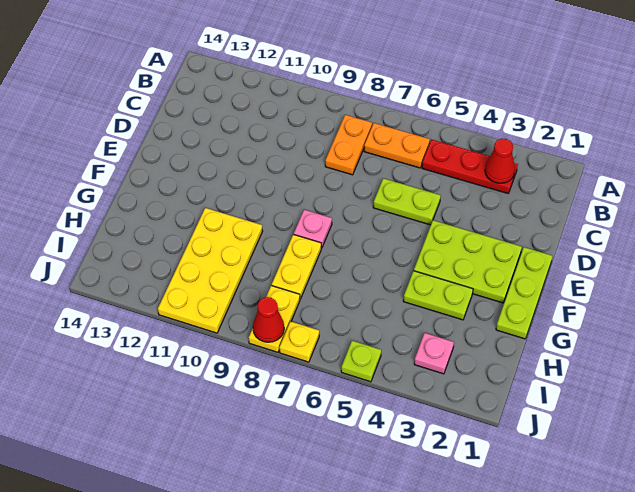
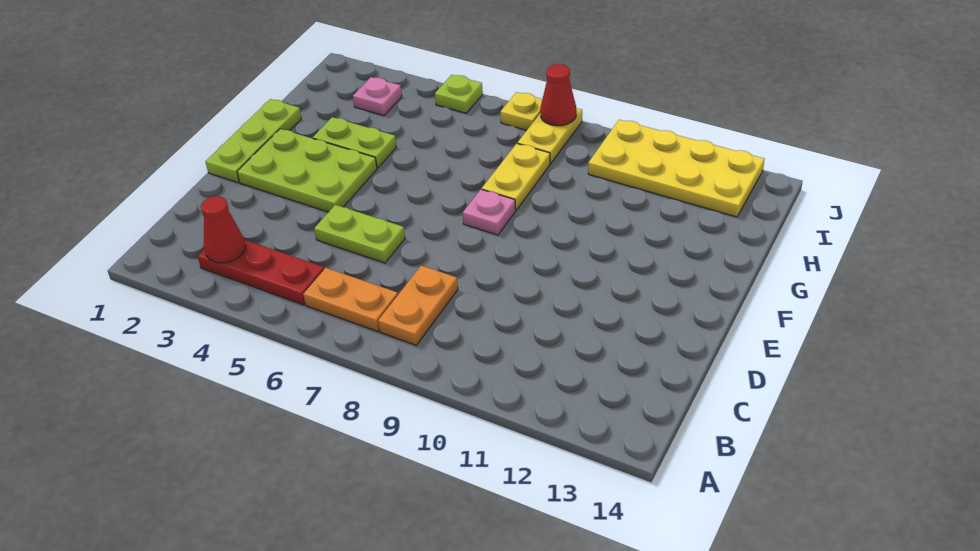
yellow plate G10:J11 level 1 -> yellow plate I10:J13 level 1

